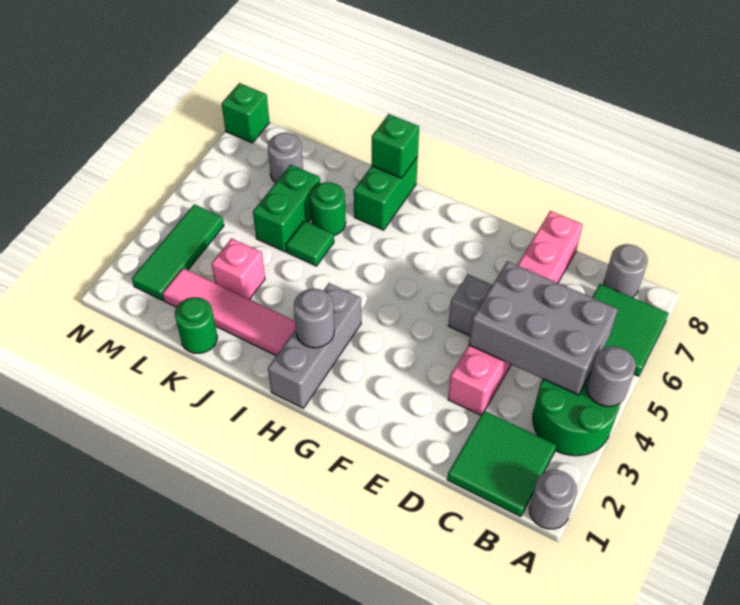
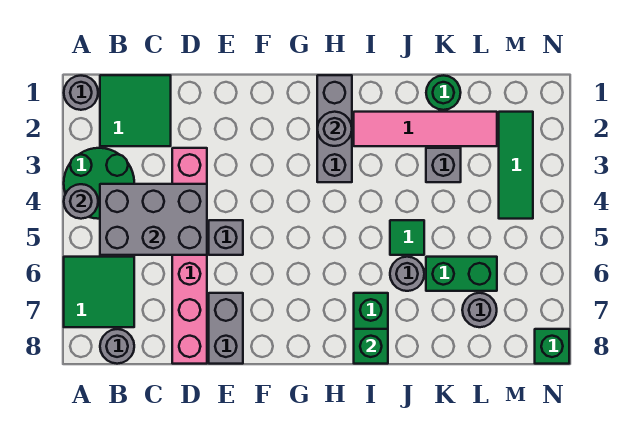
none -> grey brick E7:E8 level 1
green round brick J6 level 1 -> grey round brick J6 level 1
pink brick K3 level 1 -> grey brick K3 level 1
green brick K5:K6 level 1 -> green brick K6:L6 level 1

